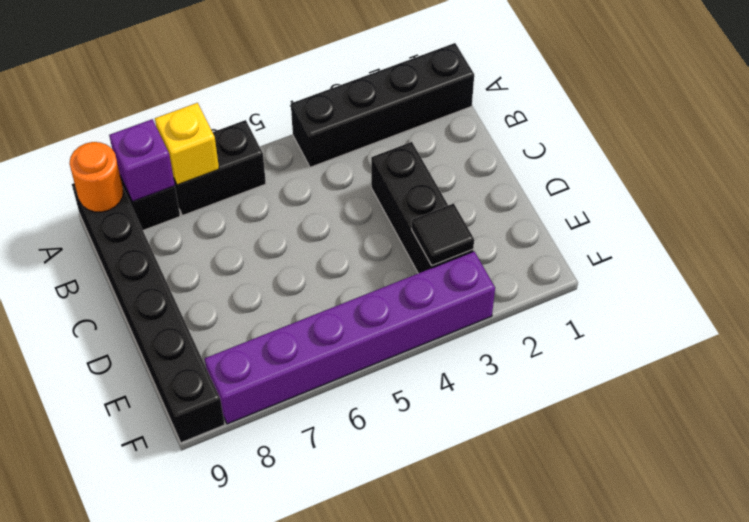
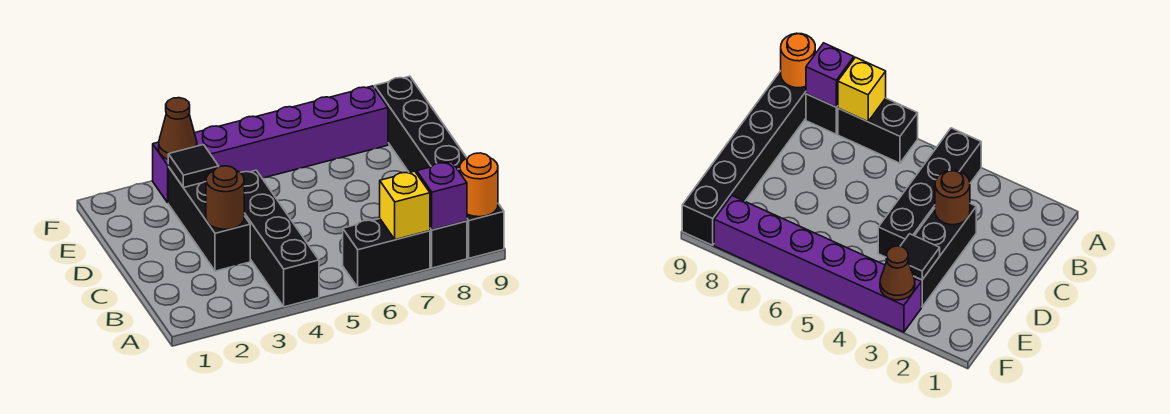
black brick A1:A4 level 1 -> black brick A4:D4 level 1
none -> brown round brick C3 level 2
none -> brown cone F3 level 2

